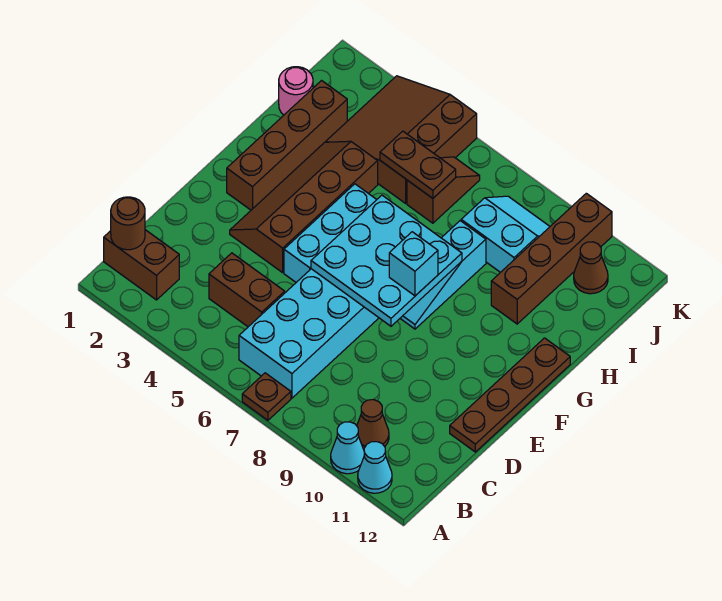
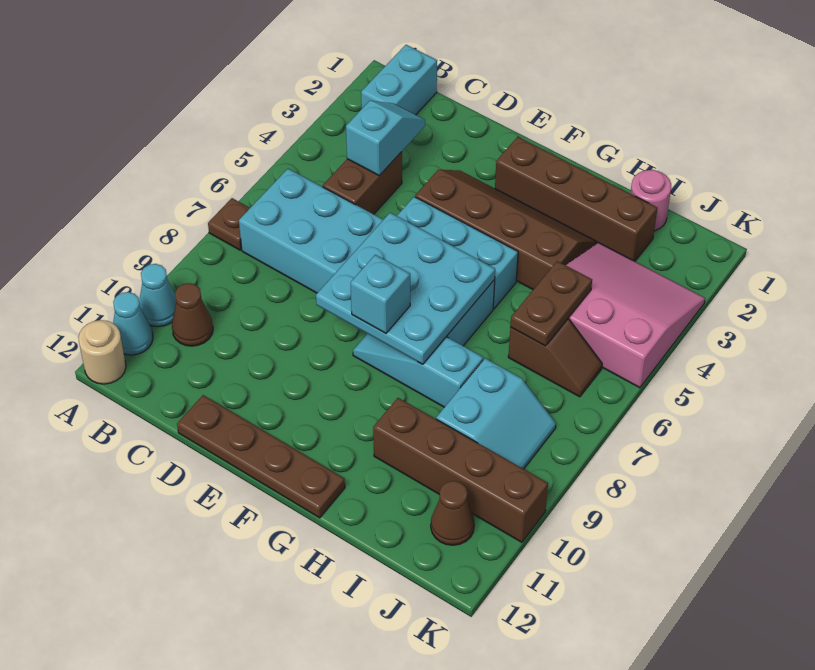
none -> tan round brick A12 level 1
brown brick B1:B2 level 1 -> cyan brick B1:B2 level 1
brown round brick B1 level 2 -> none
none -> cyan slope C3:C4 level 2 top 4
brown slope I3:K5 level 1 top 5 -> pink slope I3:K5 level 1 top 5

